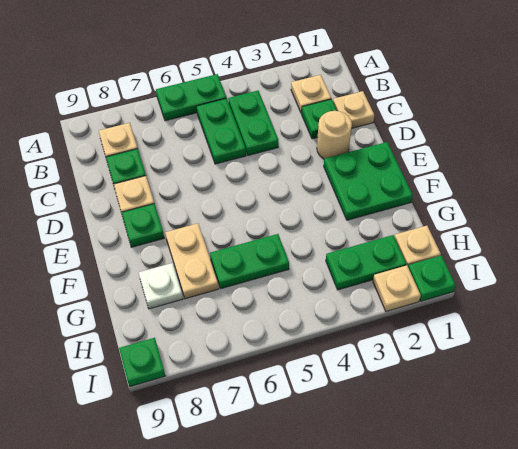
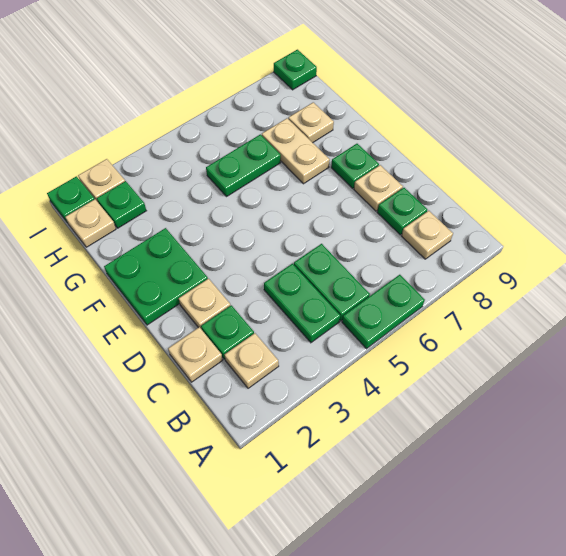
tan round brick D2 level 1 -> tan plate D2 level 1
white plate G8 level 1 -> tan plate G8 level 1
green plate H2:H3 level 1 -> green plate H2 level 1

